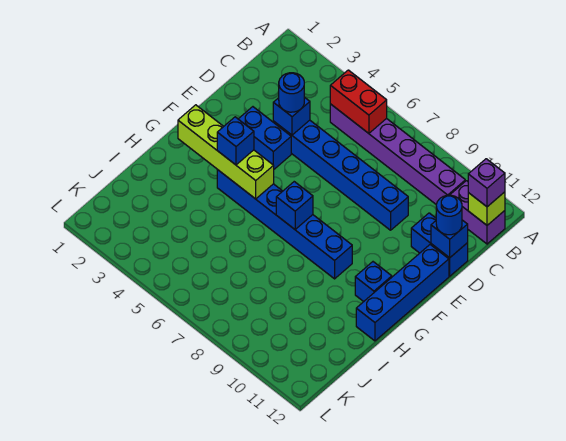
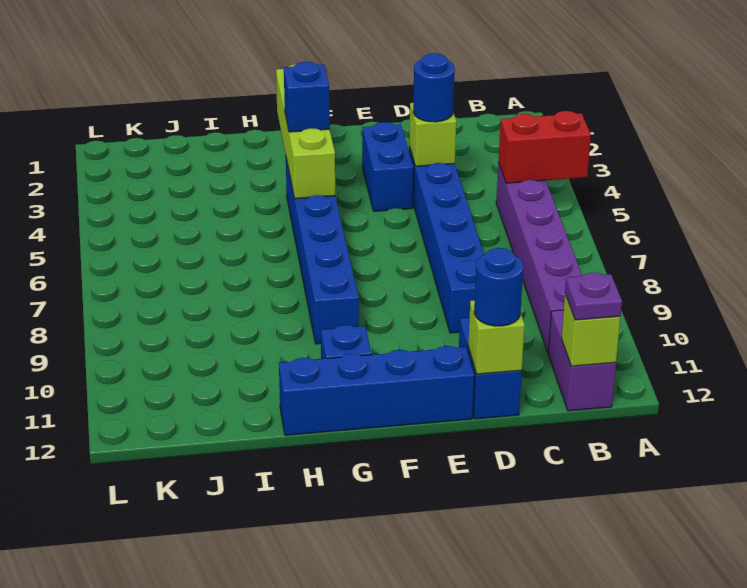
red brick B5:B6 level 2 -> red brick A5:B5 level 2
purple brick B12 level 3 -> purple plate B12 level 3
blue brick D4 level 2 -> lime brick D4 level 2
blue brick D12 level 2 -> lime brick D12 level 2
blue brick G7 level 2 -> none

